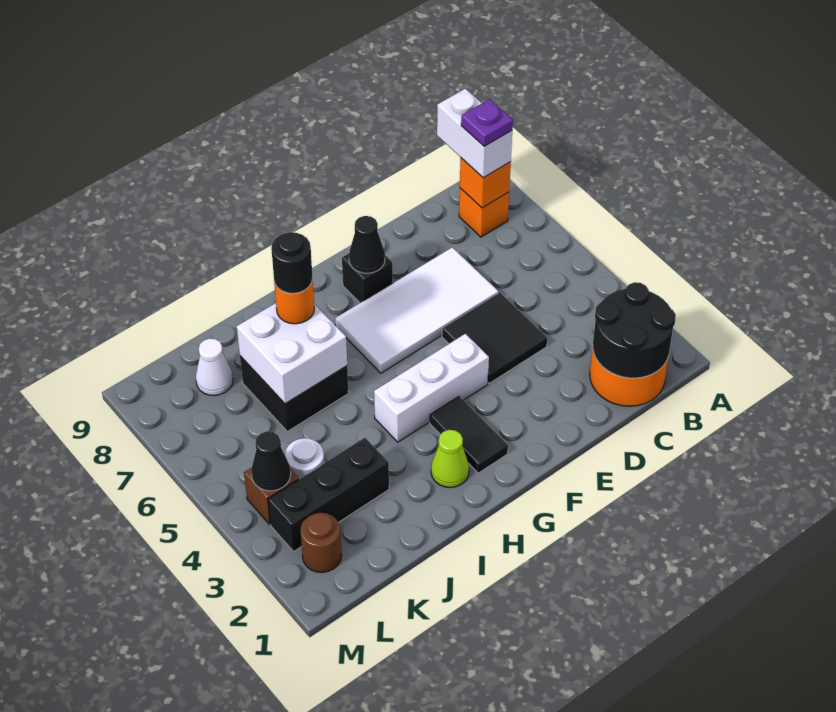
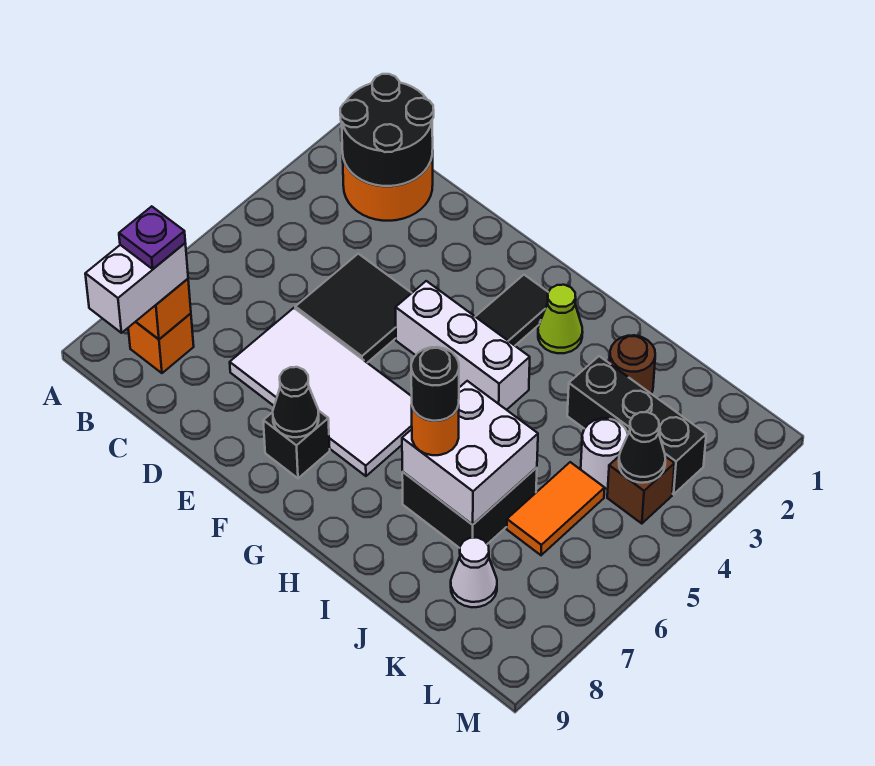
none -> orange tile K5:K6 level 1
brown round brick L2 level 1 -> brown round brick J2 level 1

